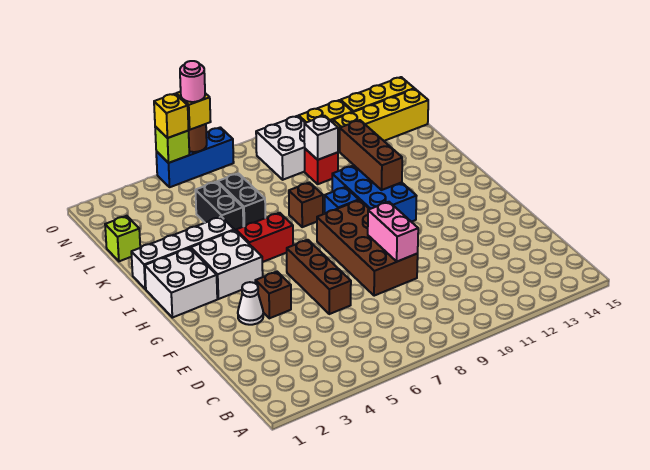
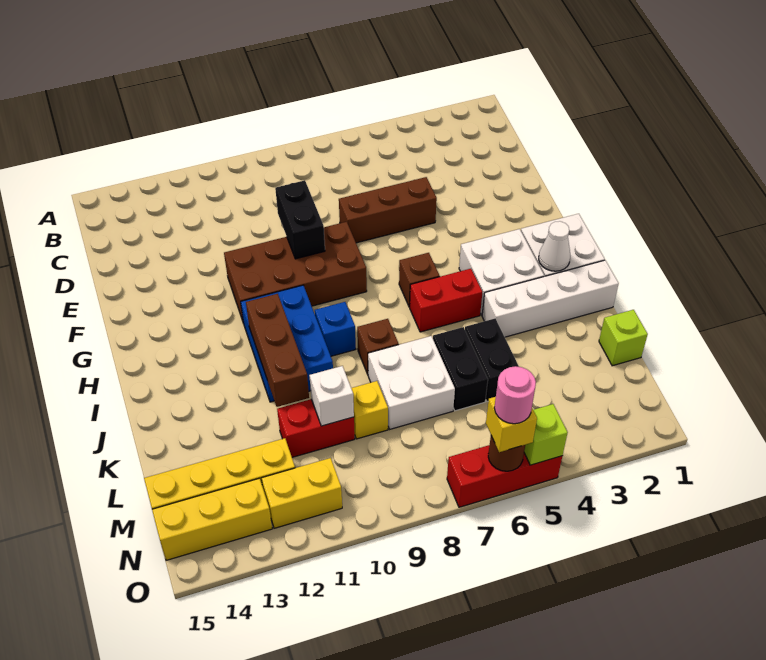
brown brick E6:G6 level 1 -> brown brick E5:E7 level 1
brown brick E8:H9 level 1 -> brown brick F8:G11 level 1
pink brick E9:F9 level 2 -> black brick E9:F9 level 2
white cone F3 level 1 -> white cone I2 level 2
brown brick F4 level 1 -> brown brick H6 level 1
red brick L10 level 1 -> red brick L10:L11 level 1
white brick M9:N10 level 1 -> white brick K7:L8 level 1
blue brick O5:O7 level 1 -> red brick O5:O7 level 1
yellow brick O5 level 3 -> yellow brick L9 level 1

